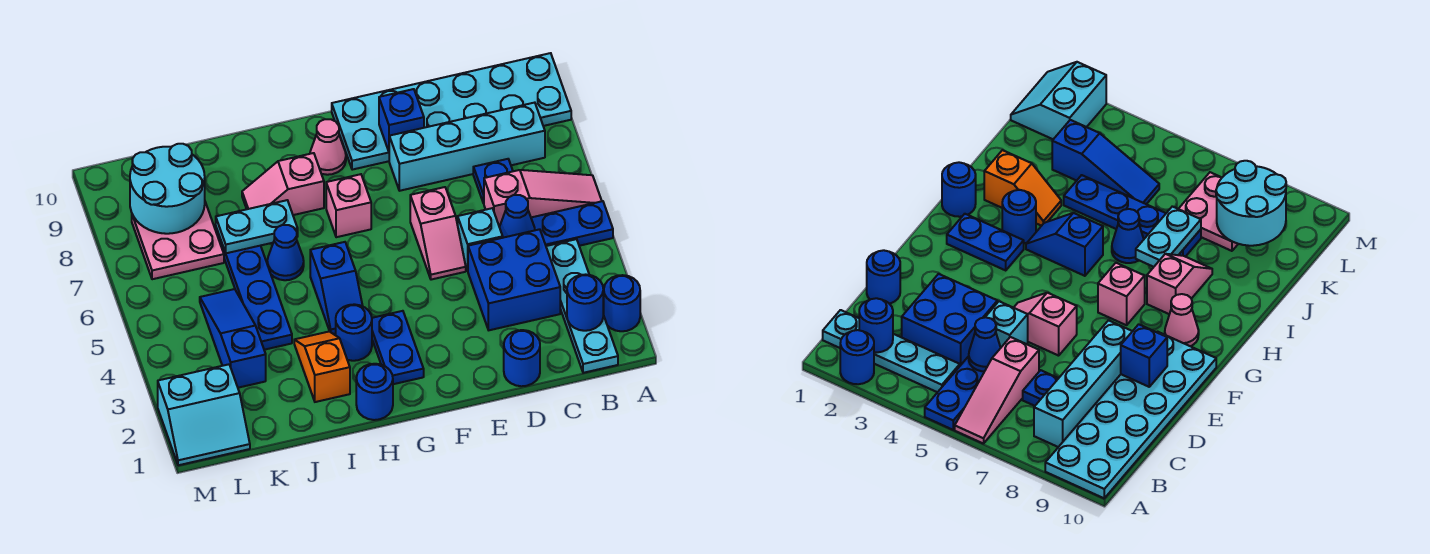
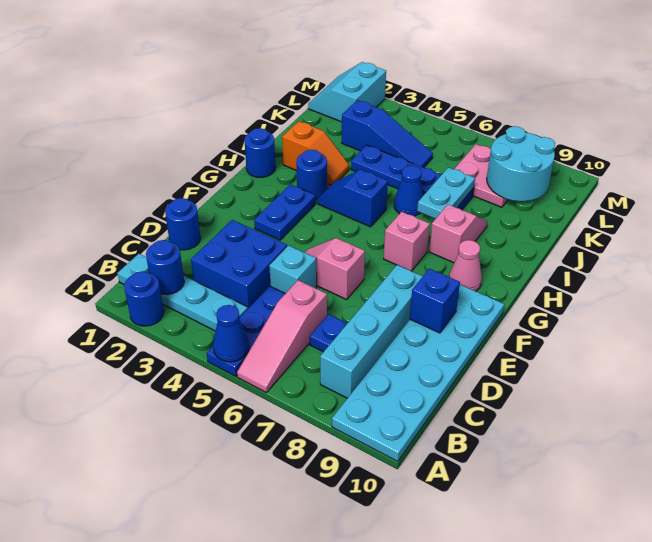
blue cone C5 level 2 -> blue cone A5 level 2
blue plate G2:G3 level 1 -> blue plate F3:G3 level 1

